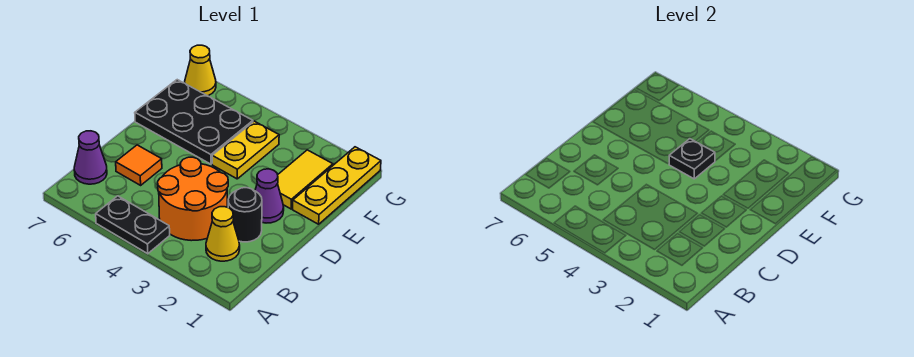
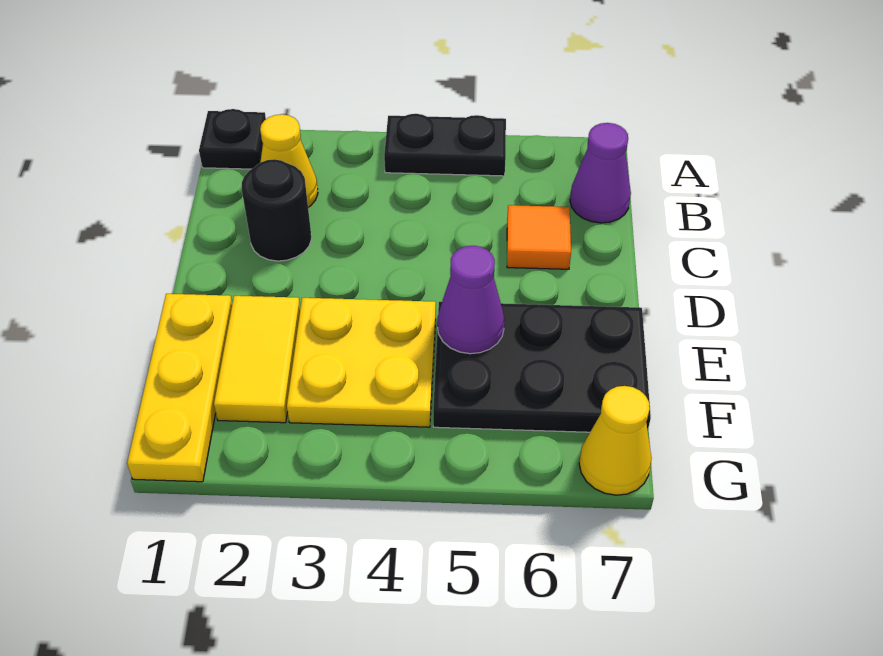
orange round brick B3:C4 level 1 -> none
purple cone D2 level 1 -> purple cone E5 level 2
yellow plate E4:F4 level 1 -> yellow plate E3:F4 level 1
black plate E4 level 2 -> black plate A1 level 1

